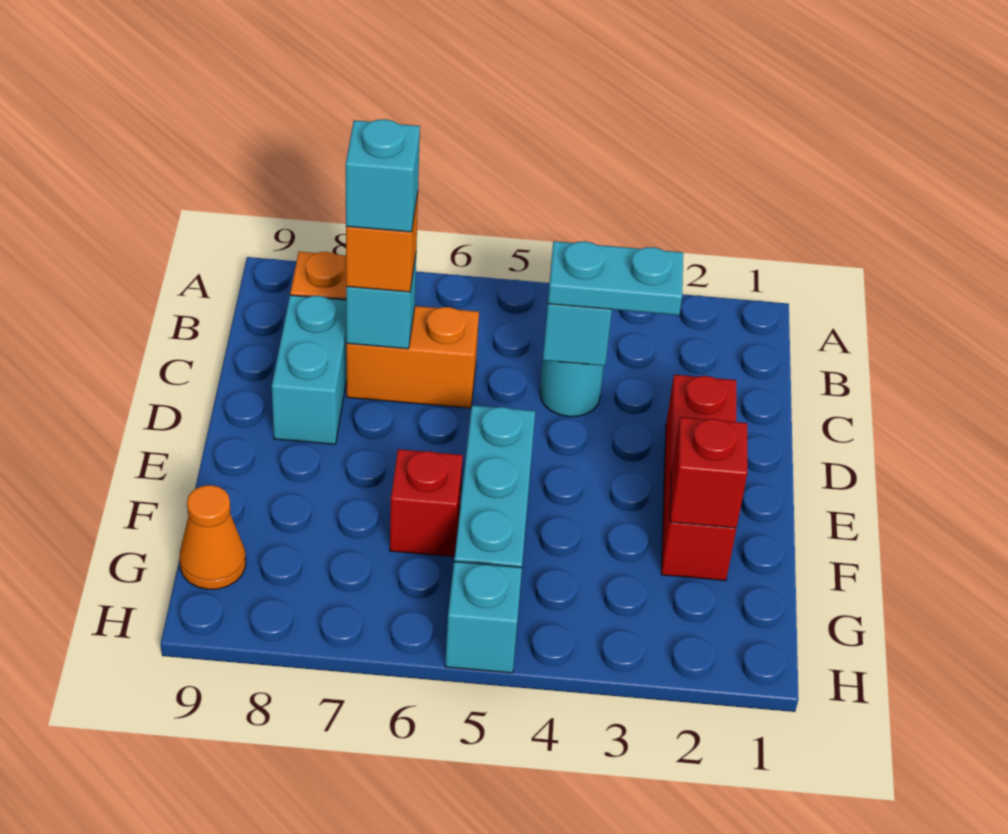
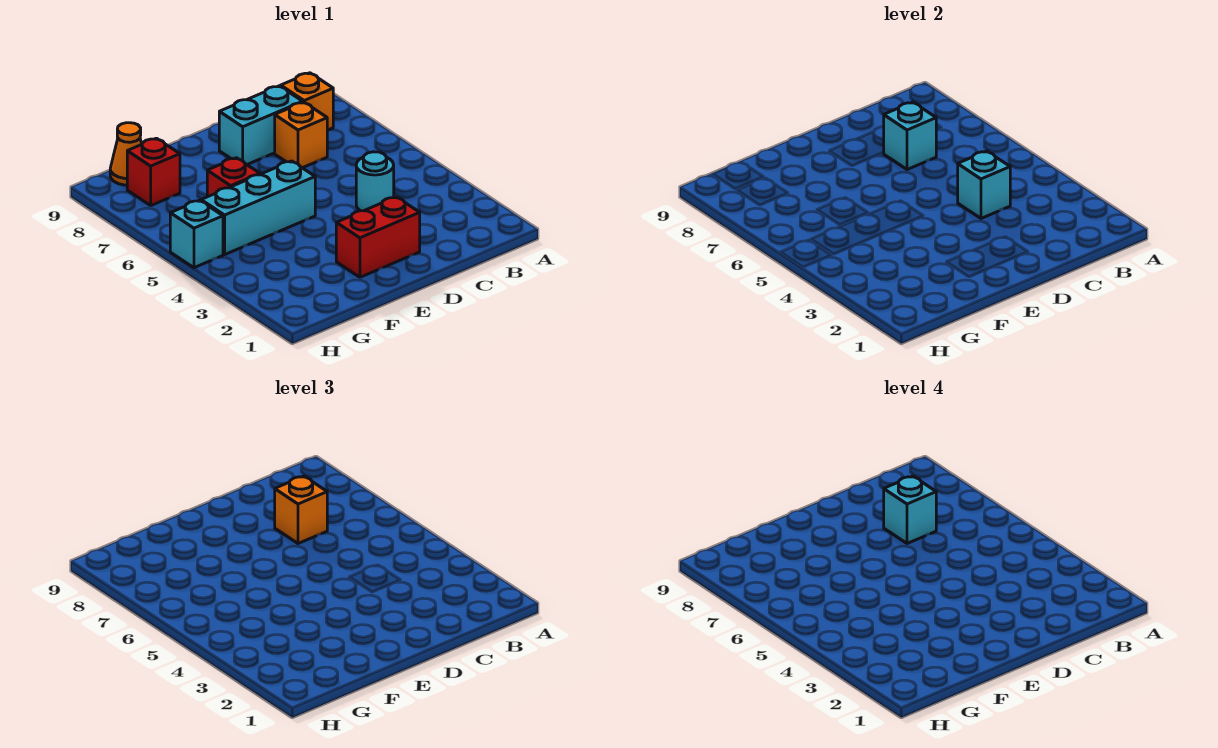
cyan plate C3:C4 level 3 -> none
orange brick C6:C7 level 1 -> orange brick C7 level 1
red brick D2:F2 level 1 -> red brick D2:E2 level 1
red brick F2 level 2 -> red brick G8 level 1

